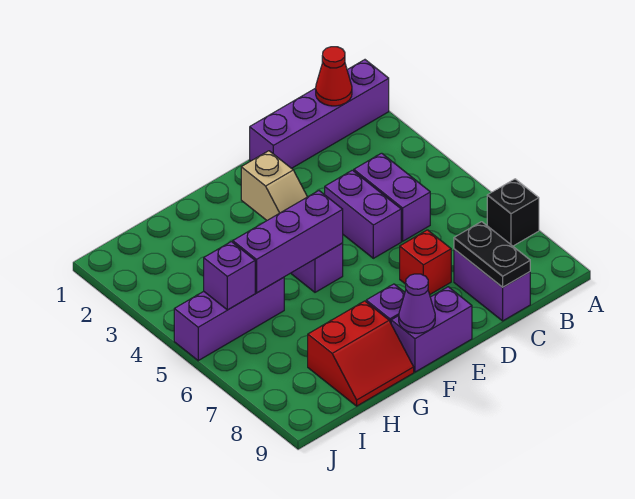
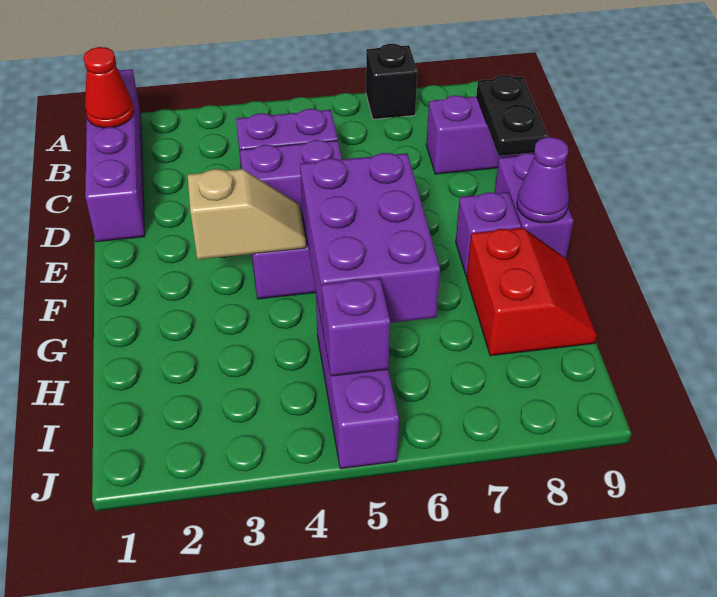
black plate C8:C9 level 2 -> black plate C9:D9 level 2
red brick D7 level 1 -> none
purple brick F5:H5 level 2 -> purple brick F5:H6 level 2

